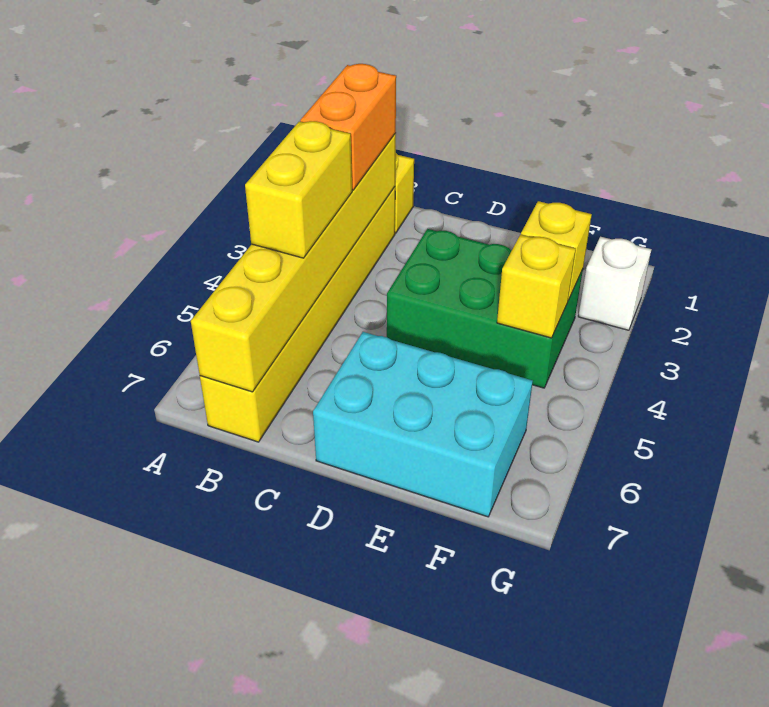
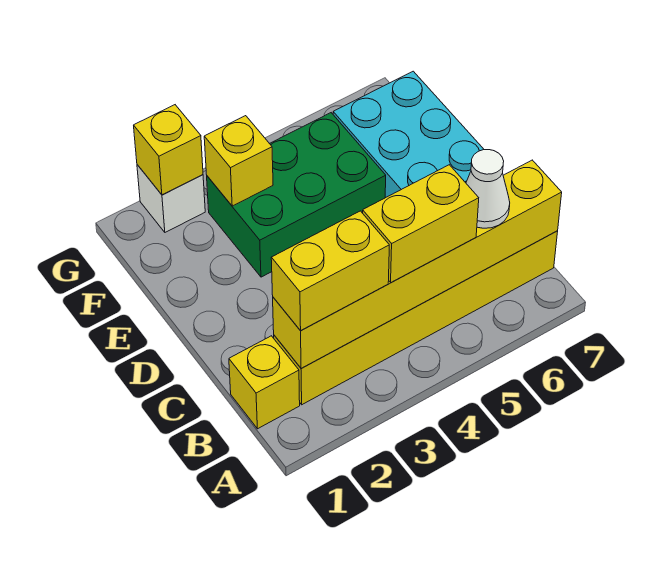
orange brick B2:B3 level 3 -> yellow brick B2:B3 level 3
none -> white cone B6 level 3
green brick D3:F4 level 1 -> green brick E3:F5 level 1
yellow brick F4 level 2 -> yellow brick G2 level 2

